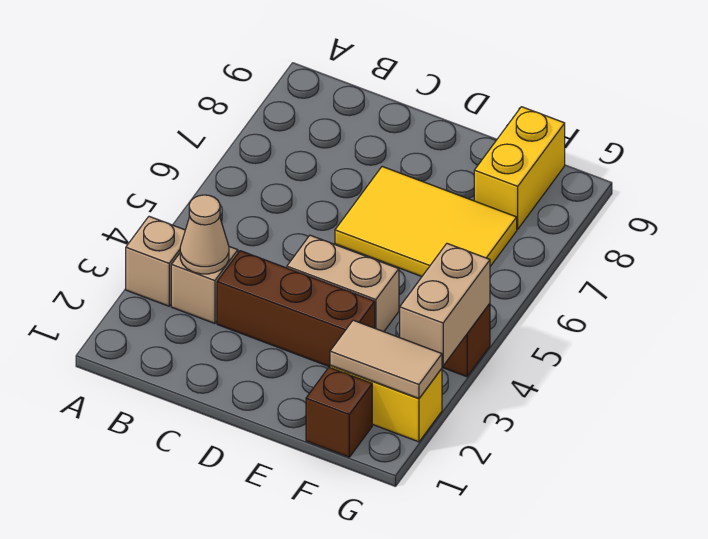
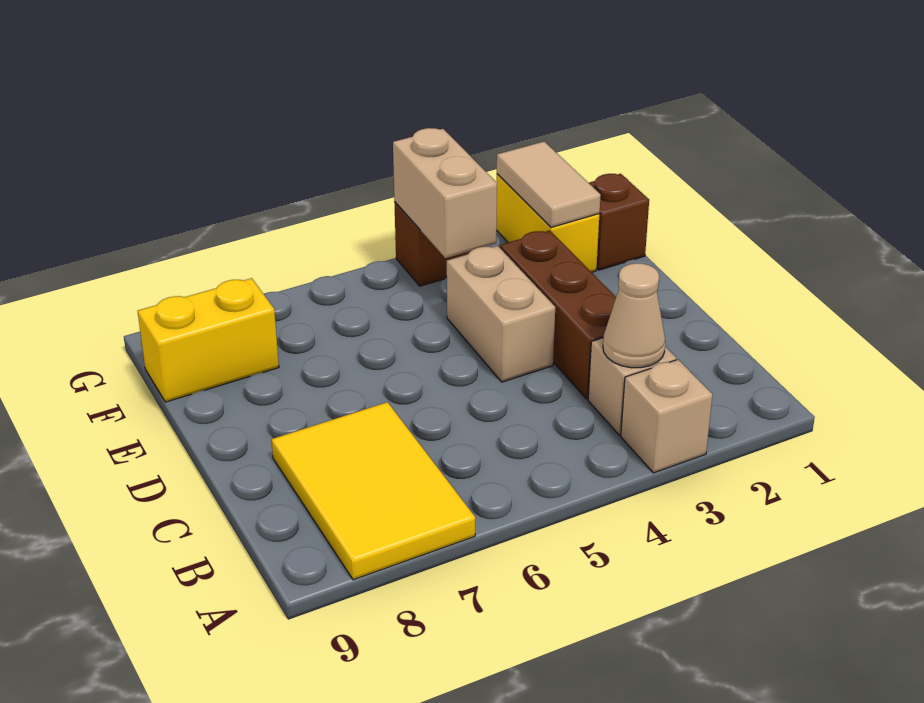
yellow tile D6:F7 level 1 -> yellow tile A7:C8 level 1
tan brick G3:G4 level 2 -> tan brick F4:G4 level 2

